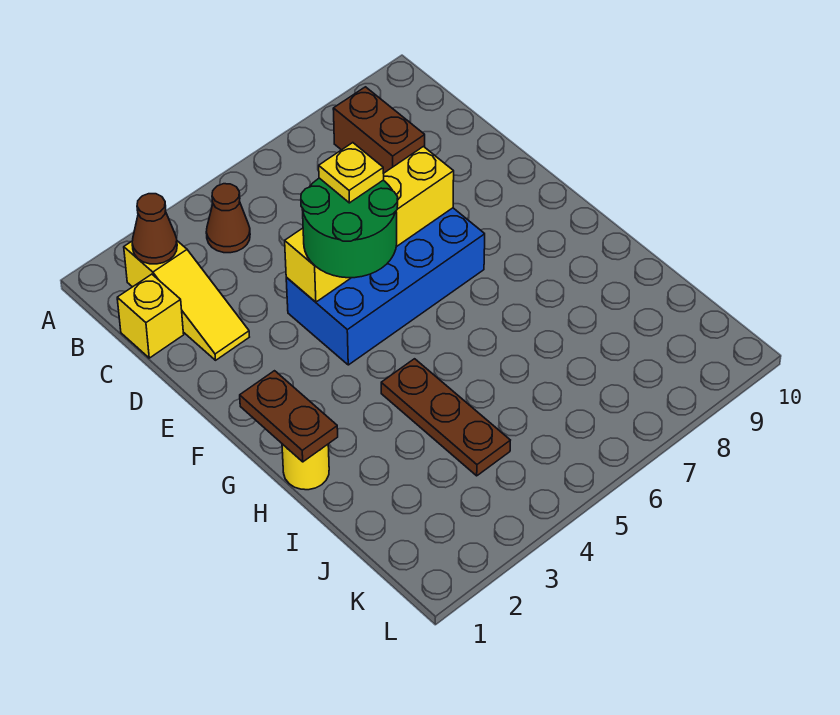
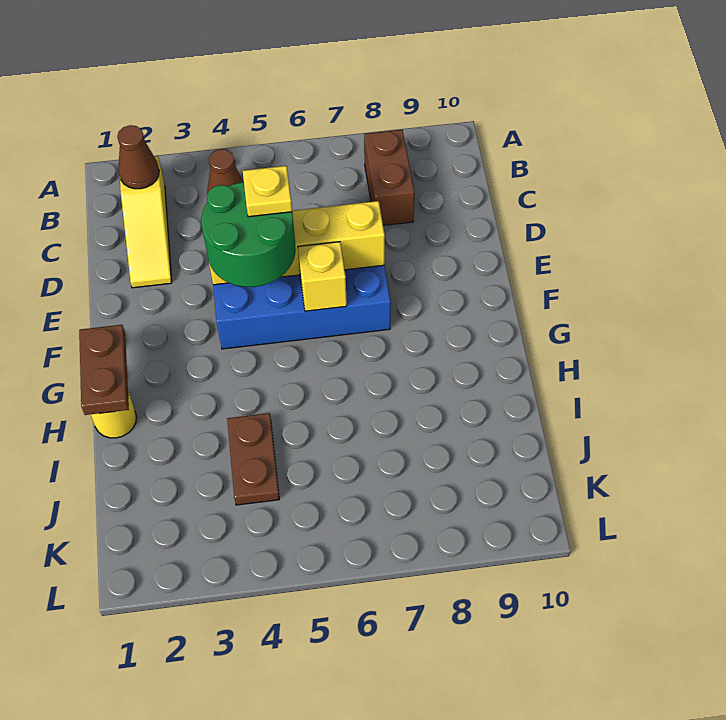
yellow brick C1 level 1 -> yellow brick F6 level 2
brown plate H4:J4 level 1 -> brown plate I4:J4 level 1

